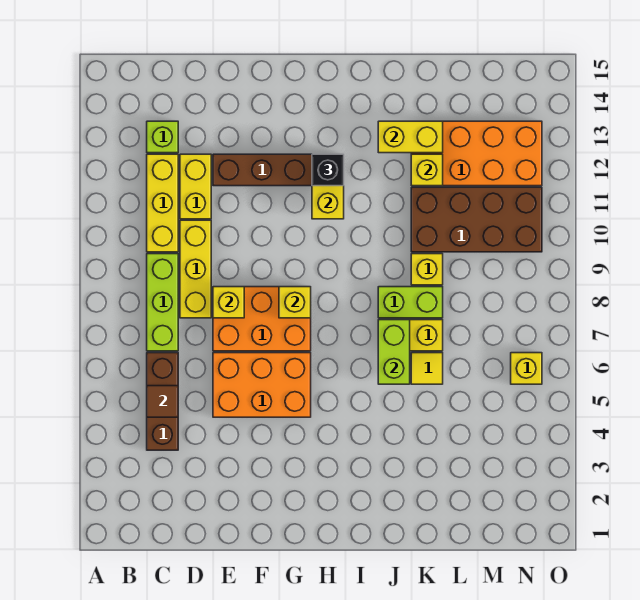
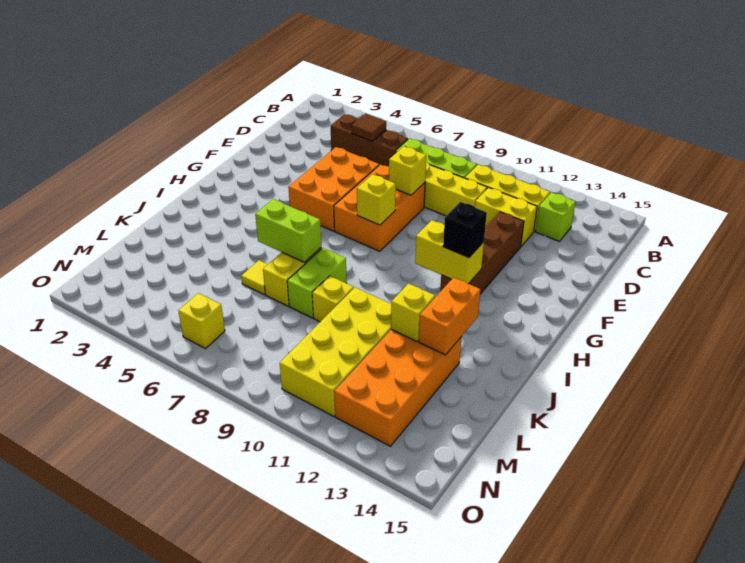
yellow brick J13:K13 level 2 -> orange brick J13:K13 level 2
brown brick K10:N11 level 1 -> yellow brick K10:N11 level 1

